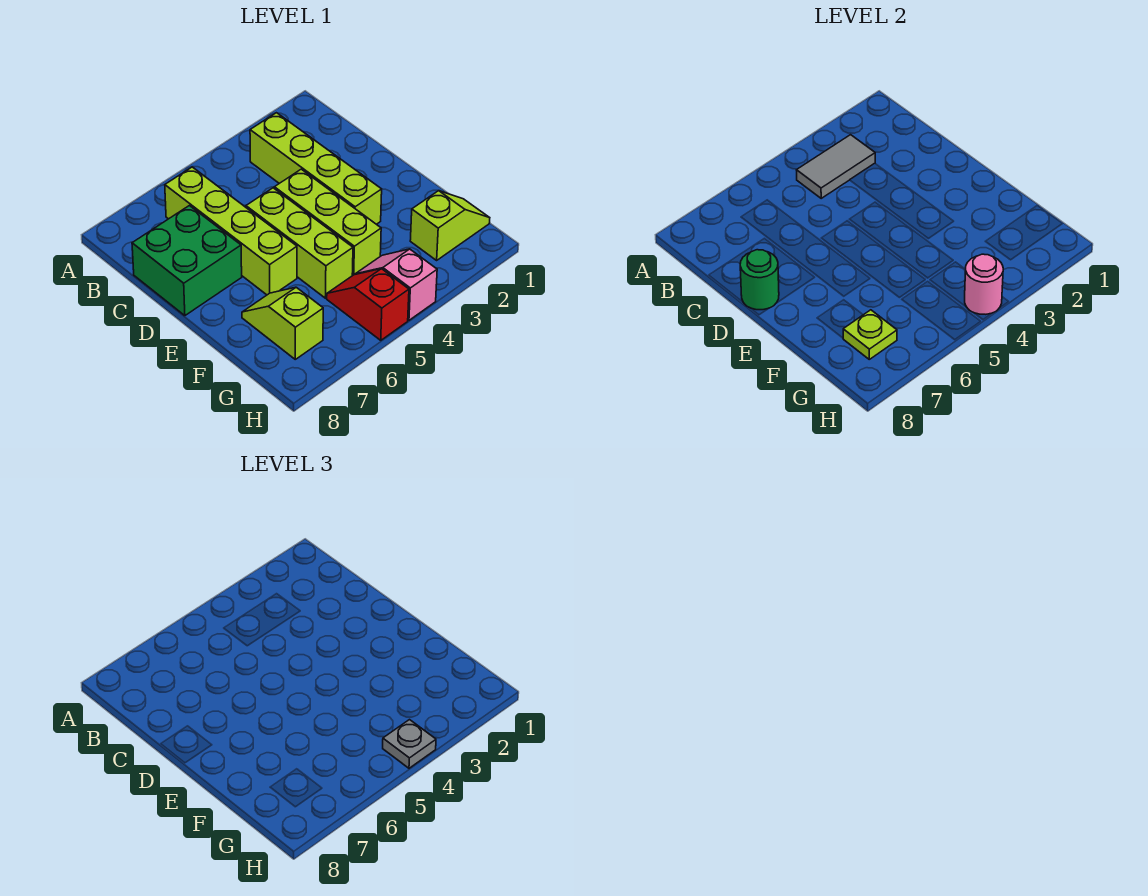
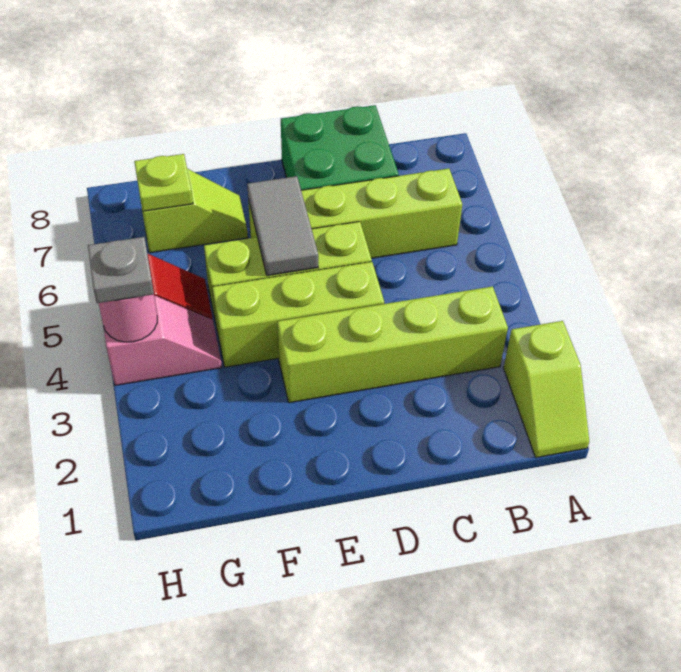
grey tile B3:B4 level 2 -> grey tile E5:E6 level 2
green round brick D8 level 2 -> none
lime slope G1:G2 level 1 top 2 -> lime slope A1:A2 level 1 top 2

